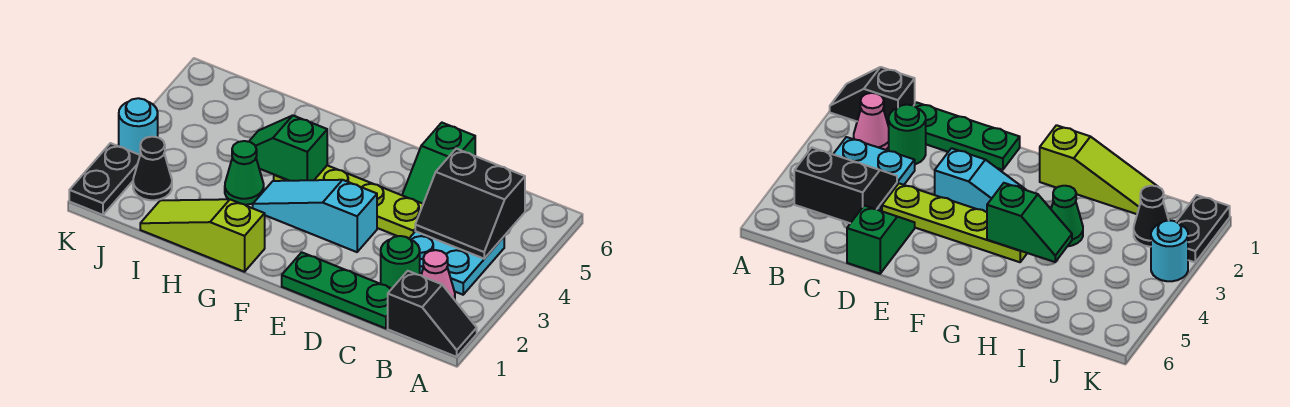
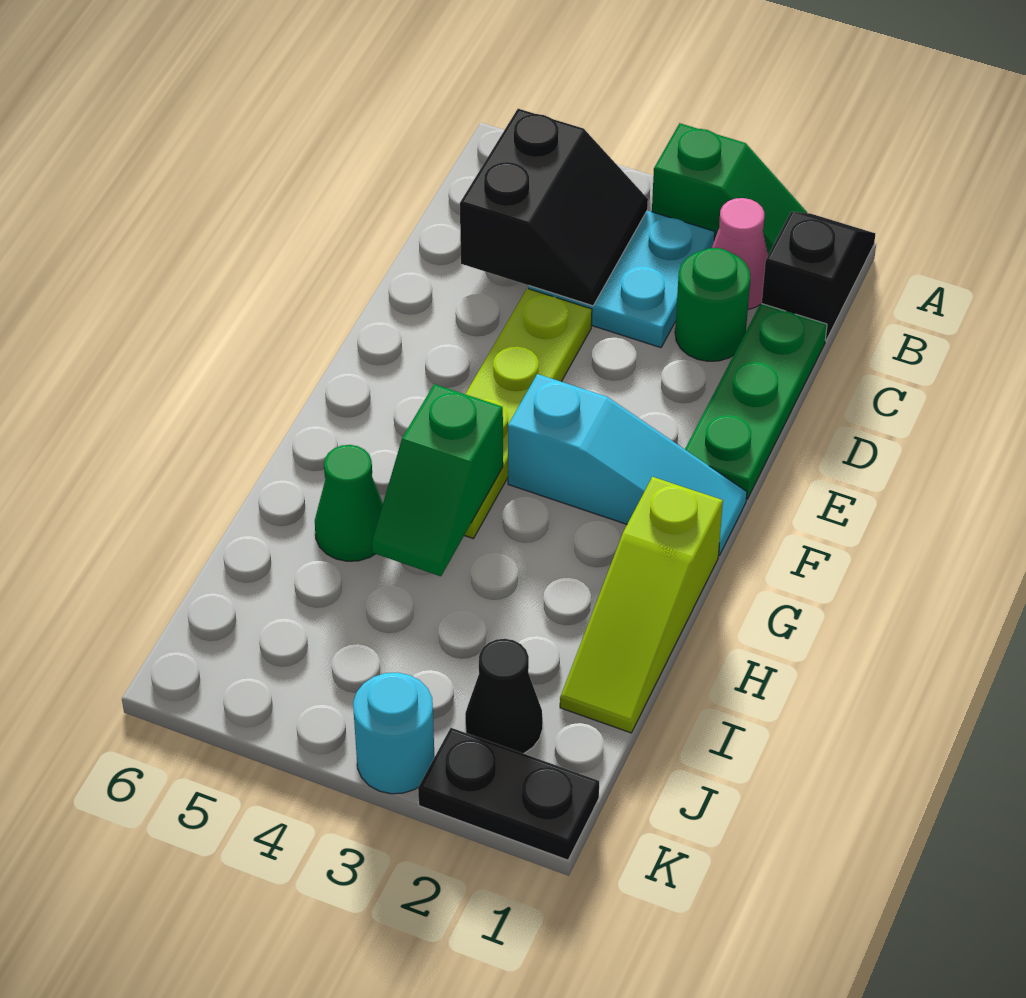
green slope D5:D6 level 1 top 6 -> green slope A2:A3 level 1 top 3
cyan slope E3:G3 level 1 top E -> cyan slope F1:F3 level 1 top 3
green cone H3 level 1 -> green cone H5 level 1

